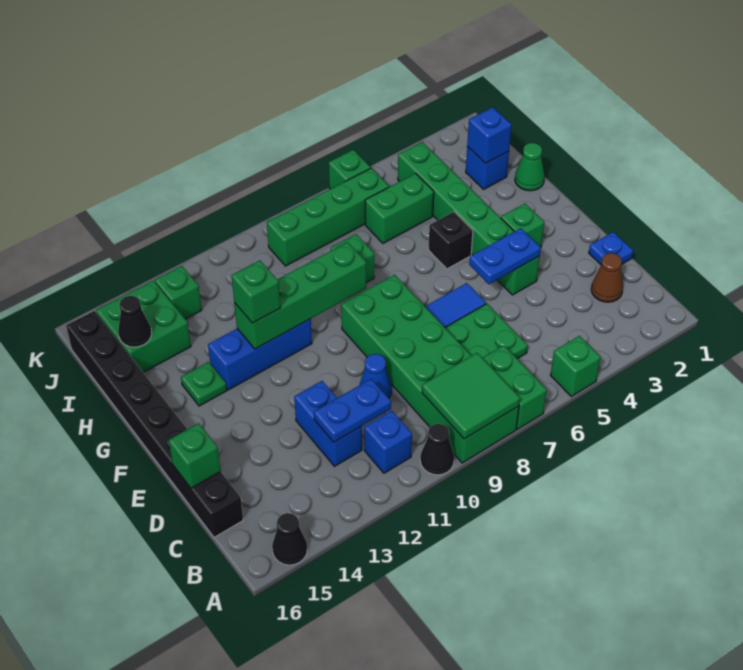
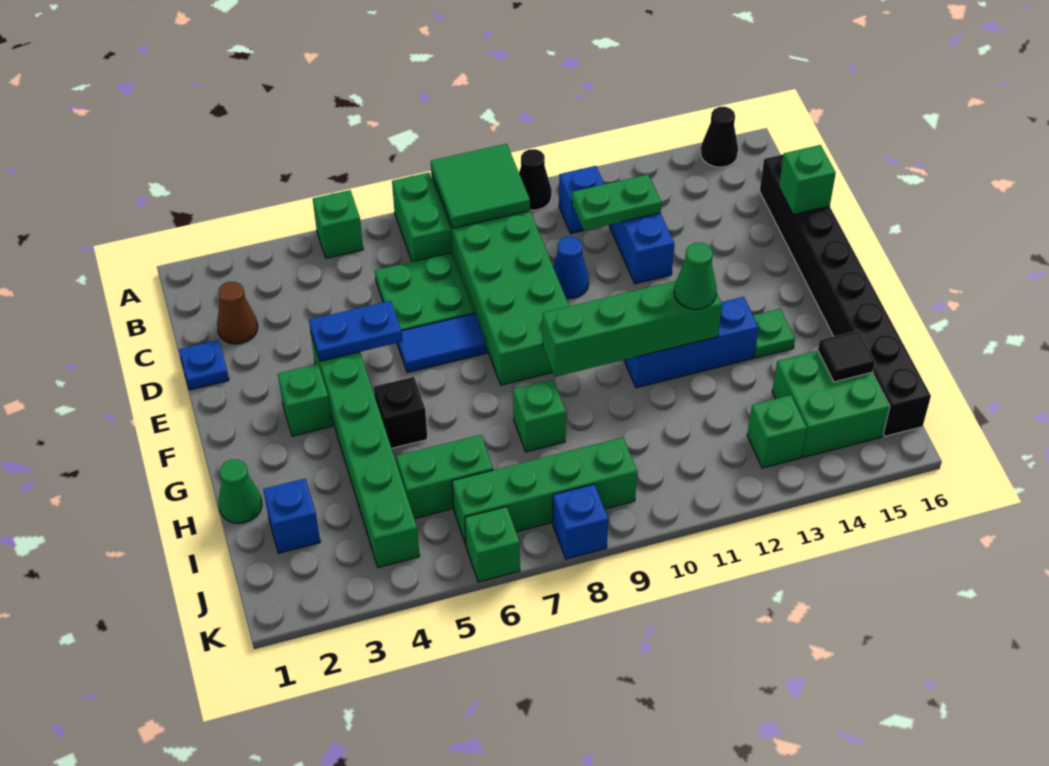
blue plate C11:C12 level 2 -> green plate C11:C12 level 2
green brick G12 level 3 -> green cone G12 level 3
blue brick I2 level 2 -> blue brick K8 level 1
black cone I15 level 2 -> black tile I15 level 2

